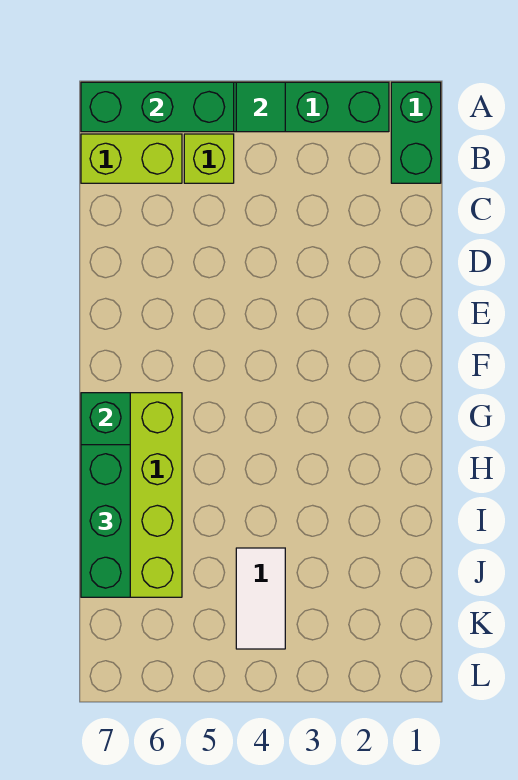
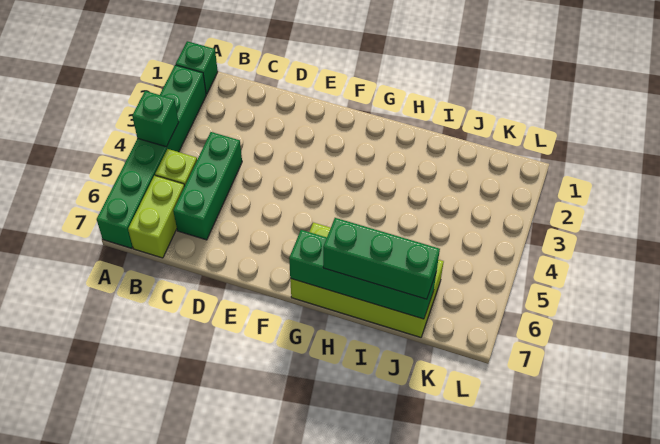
green brick A1:B1 level 1 -> green brick A1 level 1
green tile A4 level 2 -> green brick A4 level 2
green brick A5:A7 level 2 -> green brick C4:C6 level 1
white tile J4:K4 level 1 -> none

